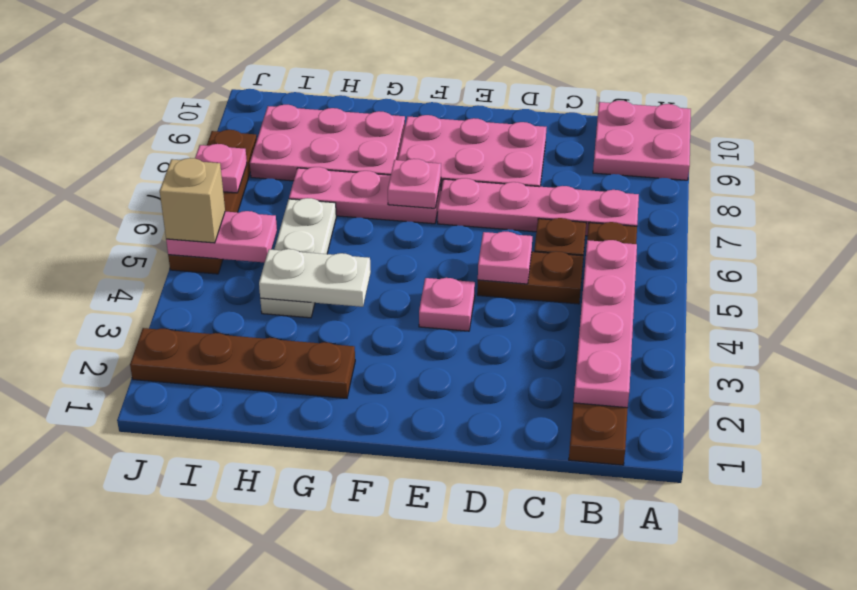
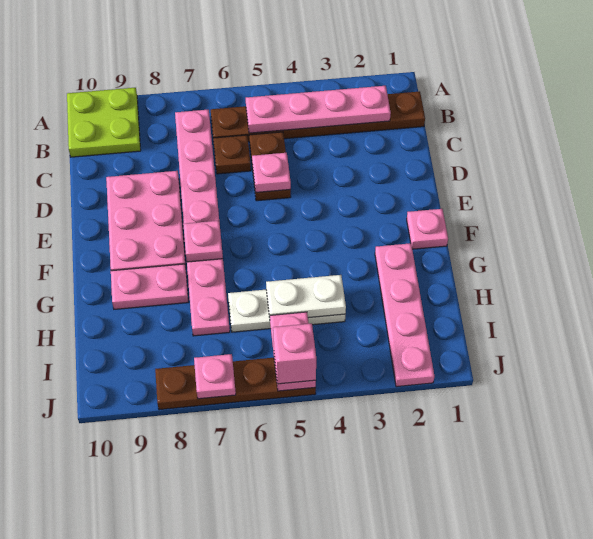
pink plate A9:B10 level 1 -> lime plate A9:B10 level 1
pink plate E4 level 1 -> pink plate F1 level 1
brown plate G2:J2 level 1 -> pink plate G2:J2 level 1
white plate G4:H4 level 2 -> white plate H4:H5 level 2
pink plate G8:I9 level 1 -> pink plate G8:G9 level 1
tan brick J5 level 3 -> pink brick J5 level 3

